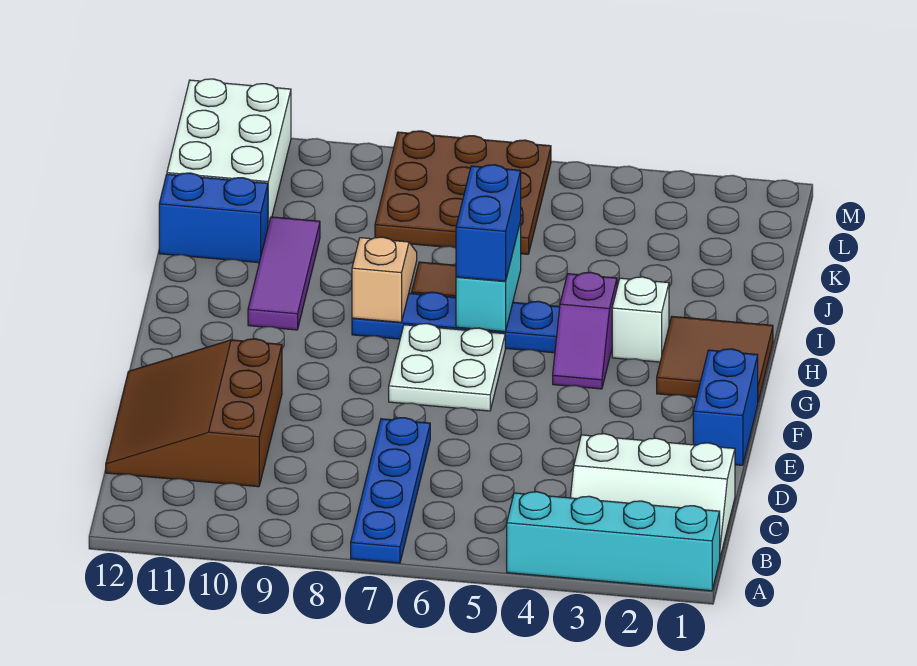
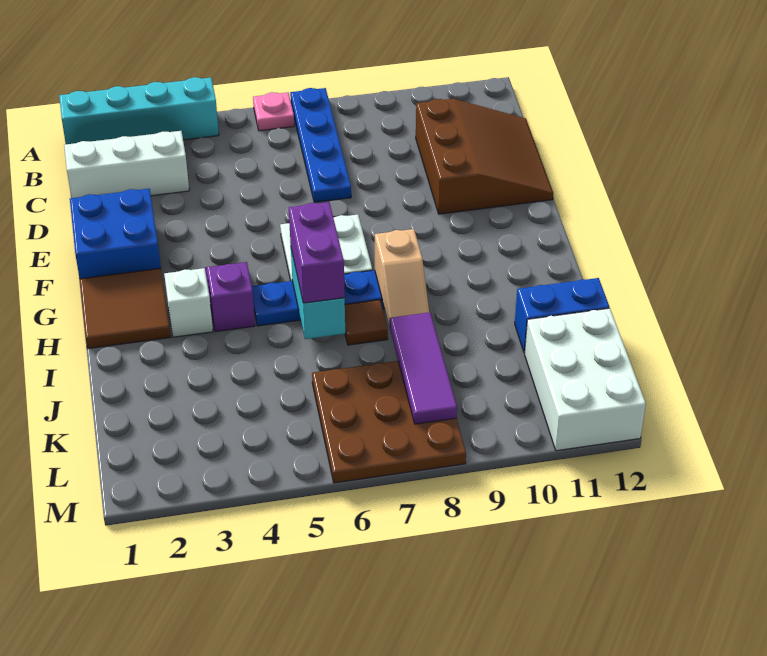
none -> pink plate A6 level 1
blue brick E1:F1 level 1 -> blue brick E1:F2 level 1
blue brick H6:I6 level 3 -> purple brick H6:I6 level 3
purple tile H10:J10 level 1 -> purple tile J8:L8 level 2

